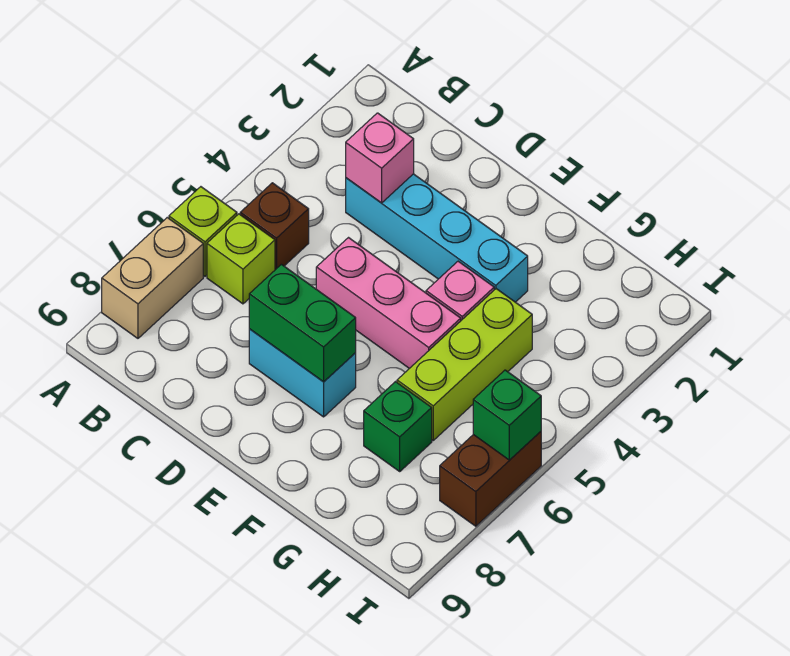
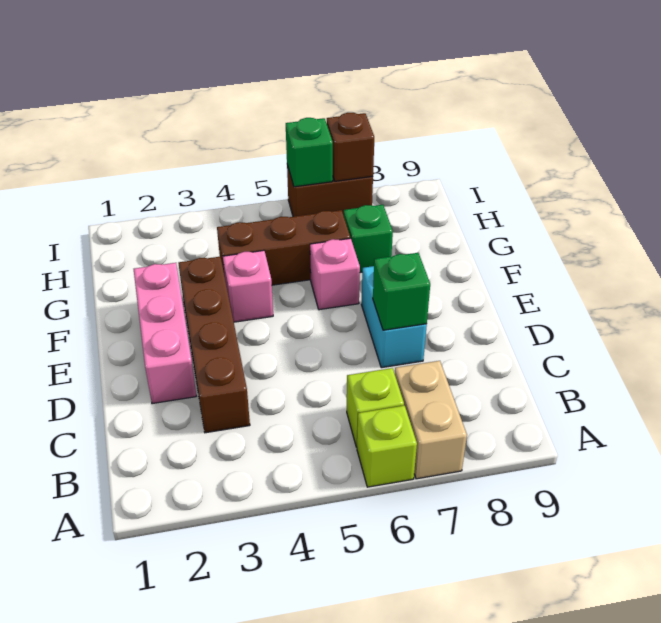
tan brick A7:A8 level 1 -> tan brick A7:B7 level 1
brown brick B5 level 1 -> brown brick I7 level 2
cyan brick C3:F3 level 1 -> brown brick C3:F3 level 1
pink brick C3 level 2 -> pink brick F6 level 1
pink brick D5:F5 level 1 -> pink brick D2:F2 level 1
green brick D7:E7 level 2 -> green brick D7 level 2
lime brick G4:G6 level 1 -> brown brick G4:G6 level 1

